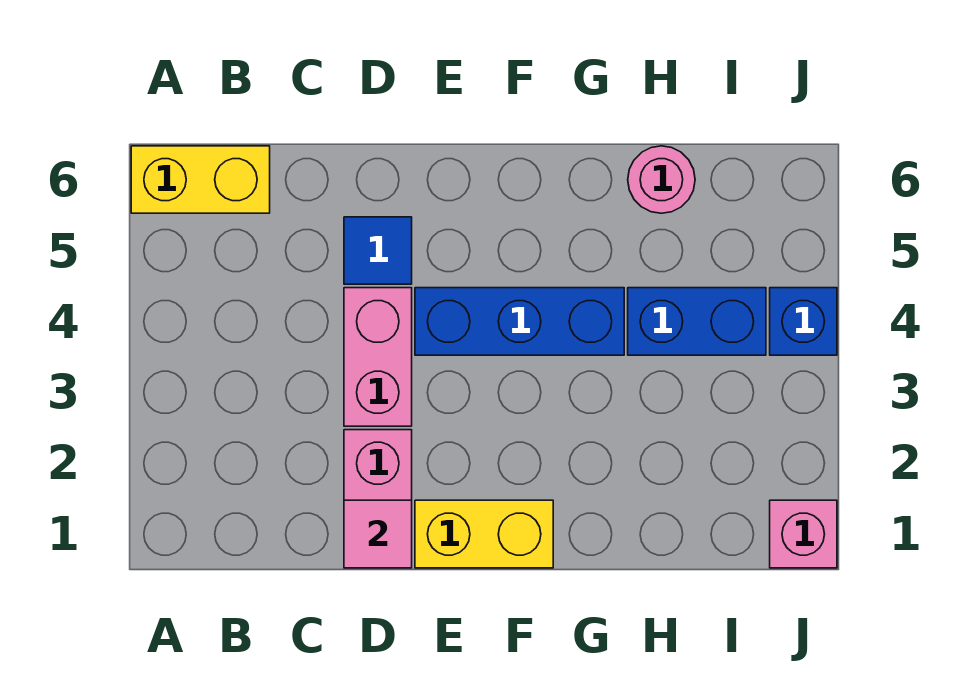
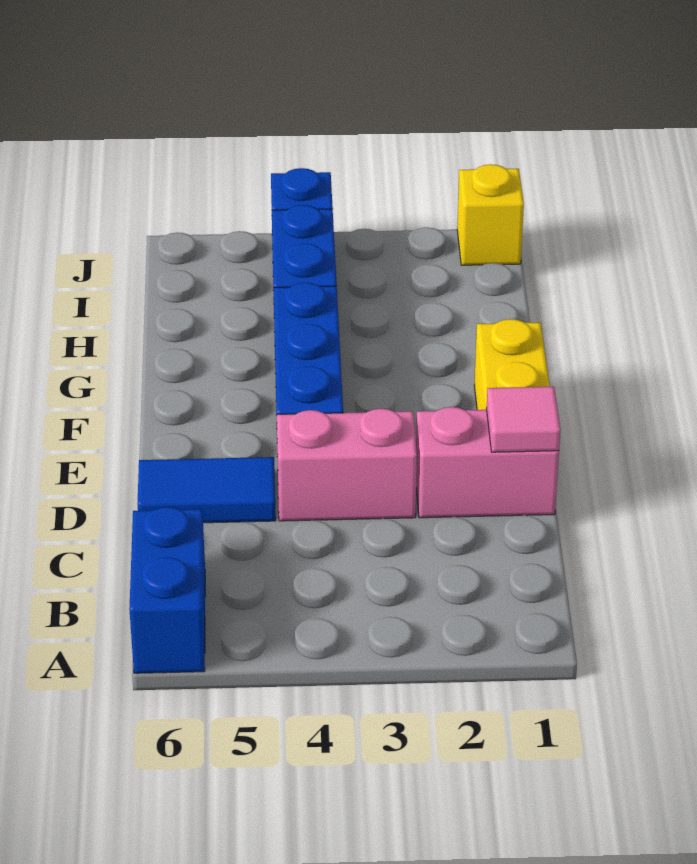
yellow brick A6:B6 level 1 -> blue brick A6:B6 level 1
blue tile D5 level 1 -> blue tile D5:D6 level 1
pink round brick H6 level 1 -> none
pink brick J1 level 1 -> yellow brick J1 level 1

